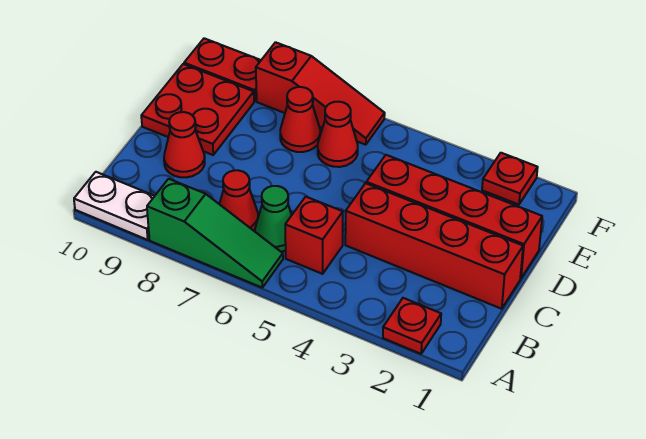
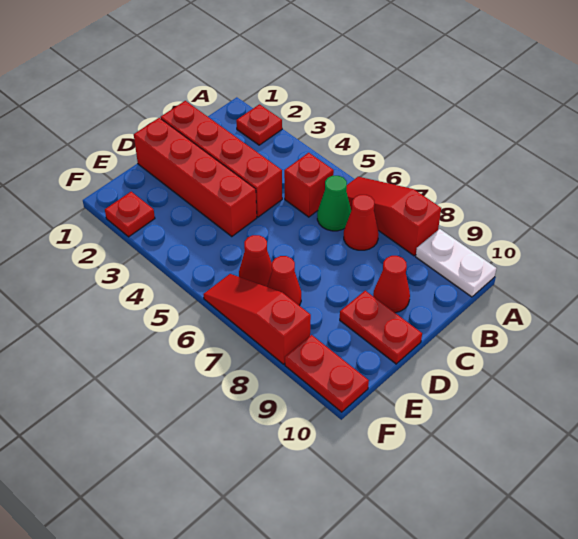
green slope A6:A8 level 1 top 8 -> red slope A6:A8 level 1 top 8
red plate D9:E10 level 1 -> red plate D9:D10 level 1

